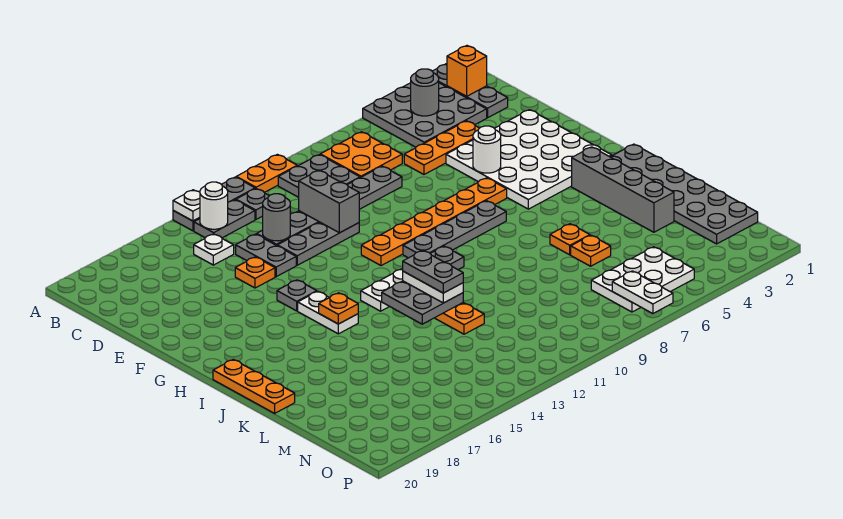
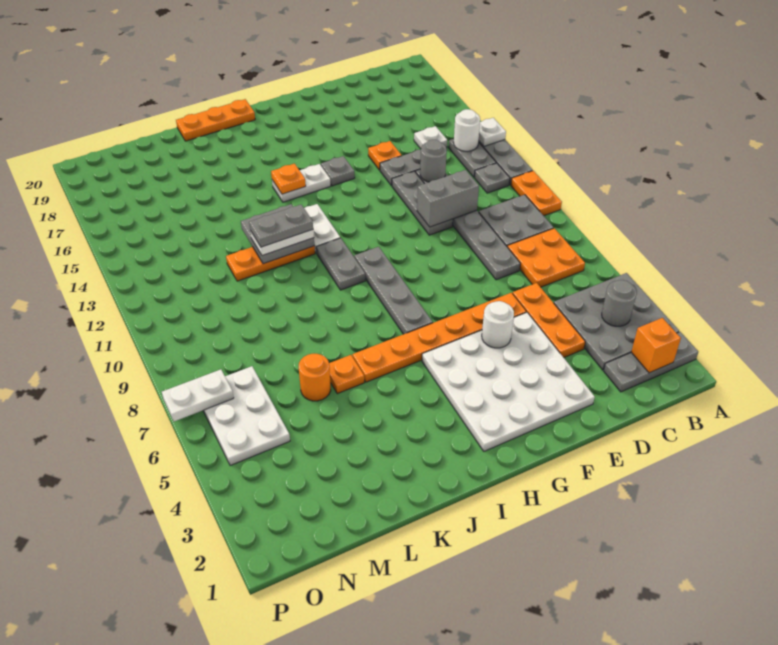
orange plate G6:G11 level 1 -> orange plate E6:J6 level 1
grey plate I1:N2 level 1 -> none
grey brick I3:L3 level 1 -> none
orange plate L6 level 1 -> orange round brick L6 level 1

